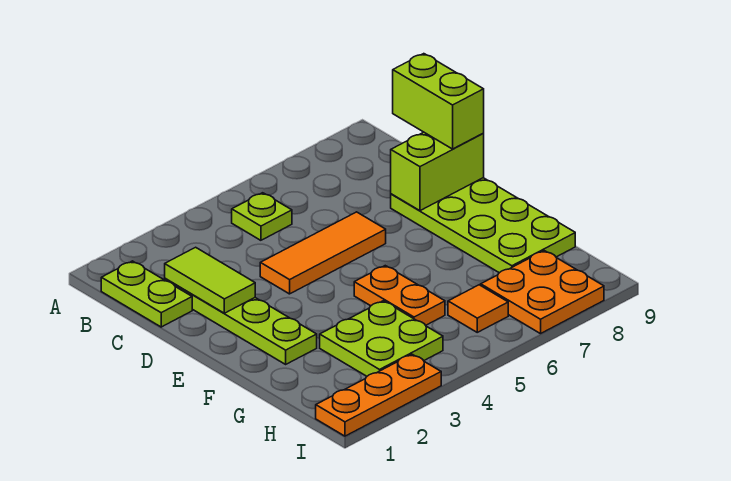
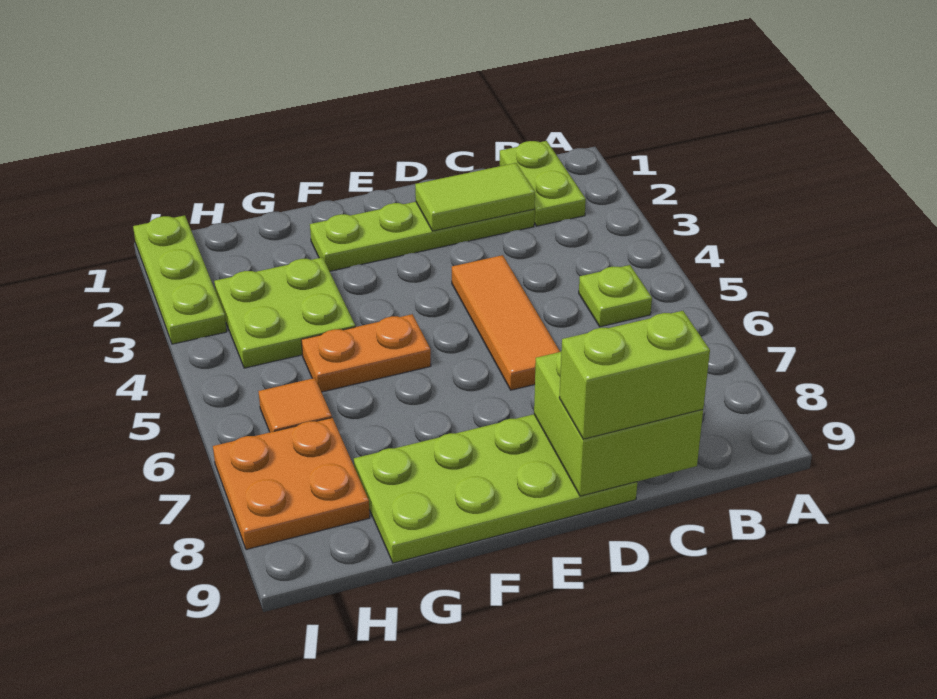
lime plate B1:C1 level 1 -> lime plate B1:B2 level 1
lime brick D8:D9 level 2 -> lime brick C8:D9 level 2
orange plate I1:I3 level 1 -> lime plate I1:I3 level 1

